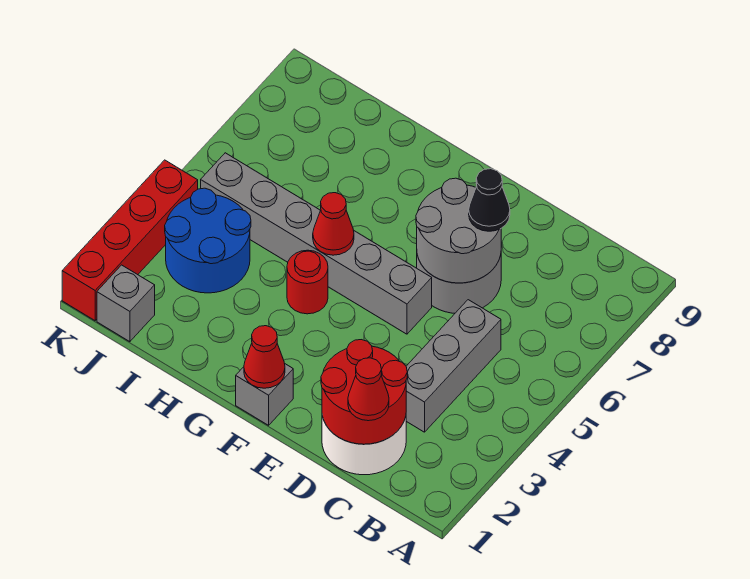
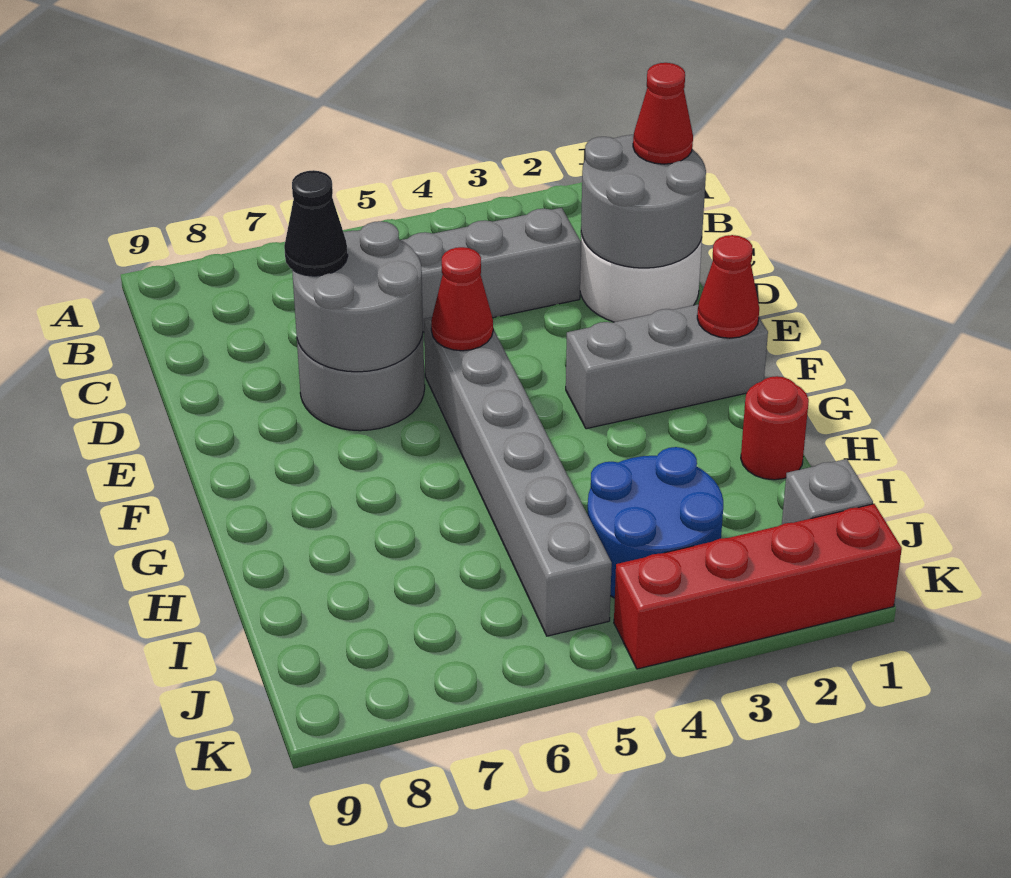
red round brick C1:D2 level 2 -> grey round brick C1:D2 level 2
grey brick F1 level 1 -> grey brick F1:F3 level 1
red round brick G4 level 1 -> red round brick H1 level 1
red cone G5 level 2 -> red cone E5 level 2

